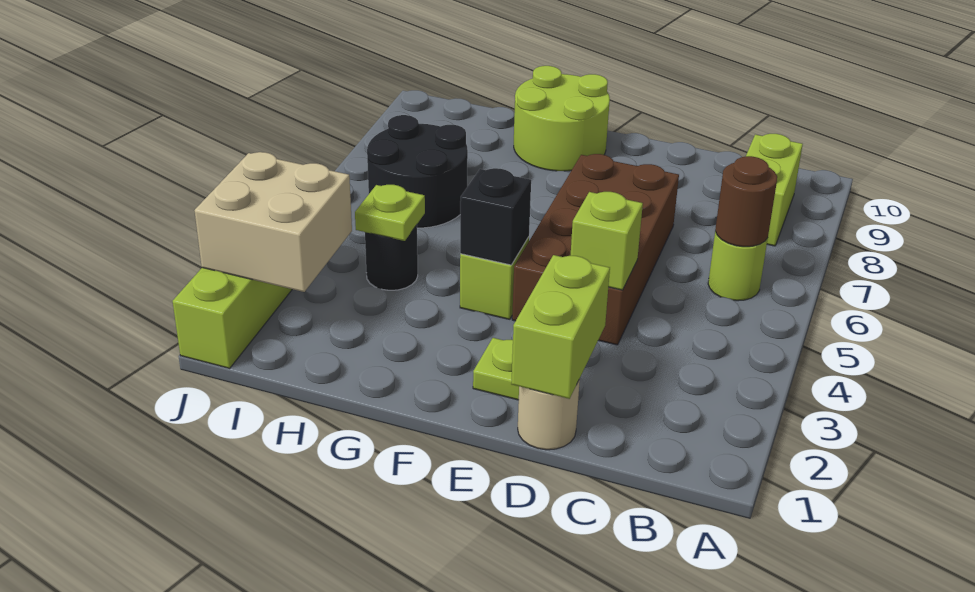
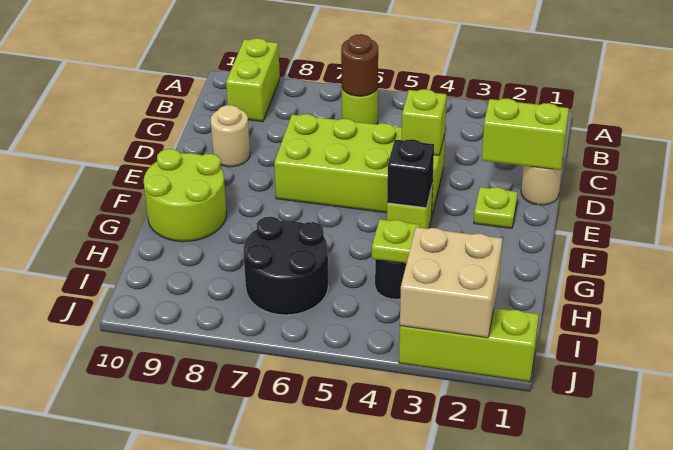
lime brick B8:B9 level 1 -> lime brick A9:B9 level 1
brown brick D4:E7 level 1 -> lime brick D4:E7 level 1
none -> tan round brick D9 level 1

